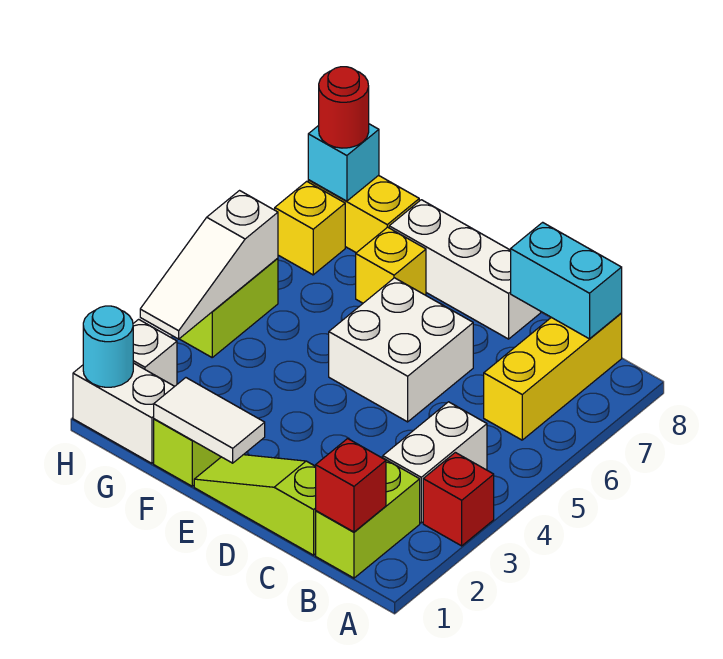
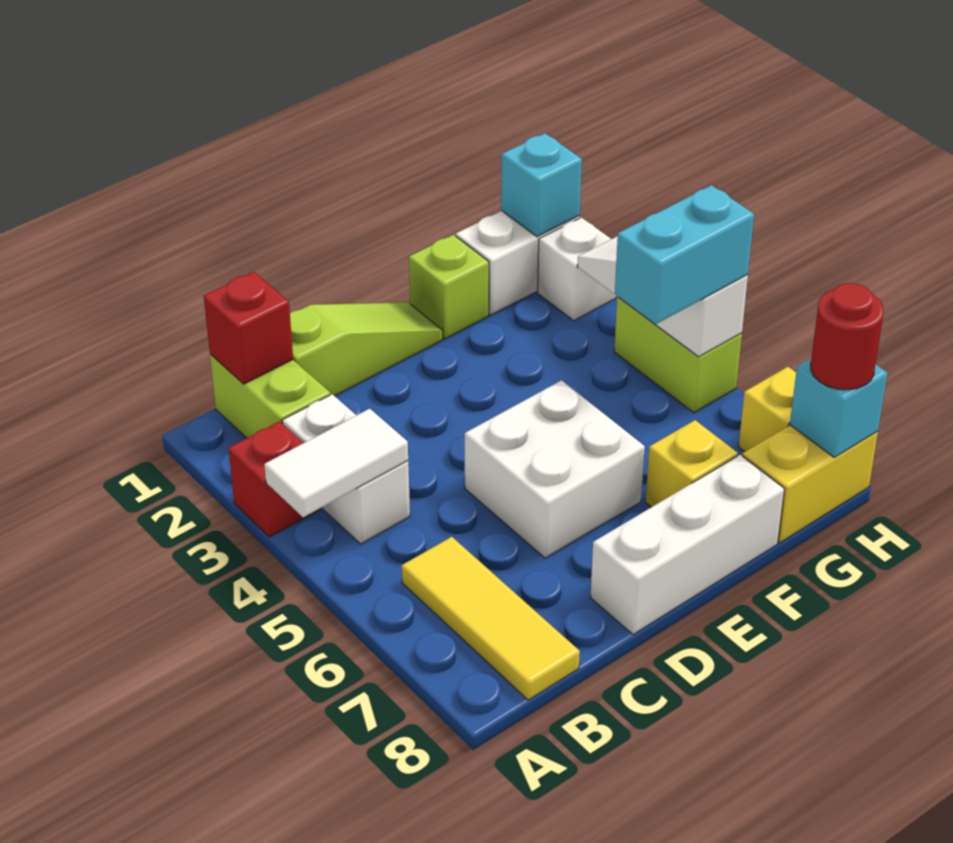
yellow brick B6:B8 level 1 -> yellow tile B6:B8 level 1
cyan brick B8:C8 level 2 -> cyan brick G5:H5 level 3
white tile E1:F1 level 2 -> white tile A4:B4 level 2
cyan round brick H1 level 2 -> cyan brick H1 level 2

